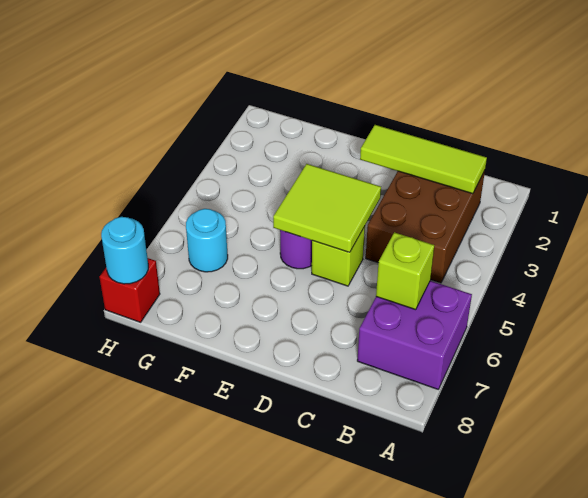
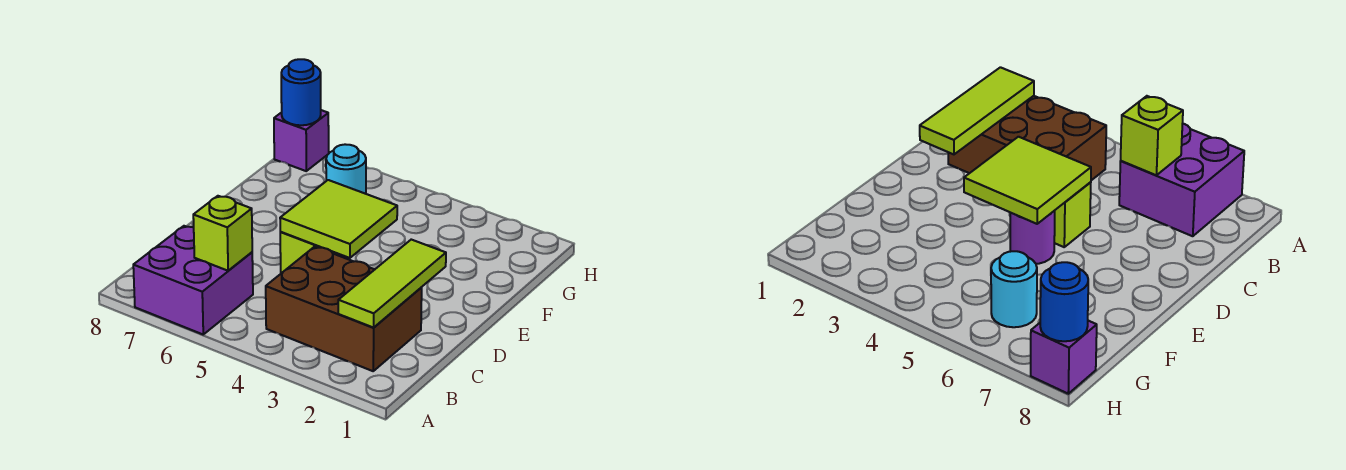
red brick H8 level 1 -> purple brick H8 level 1
cyan round brick H8 level 2 -> blue round brick H8 level 2

